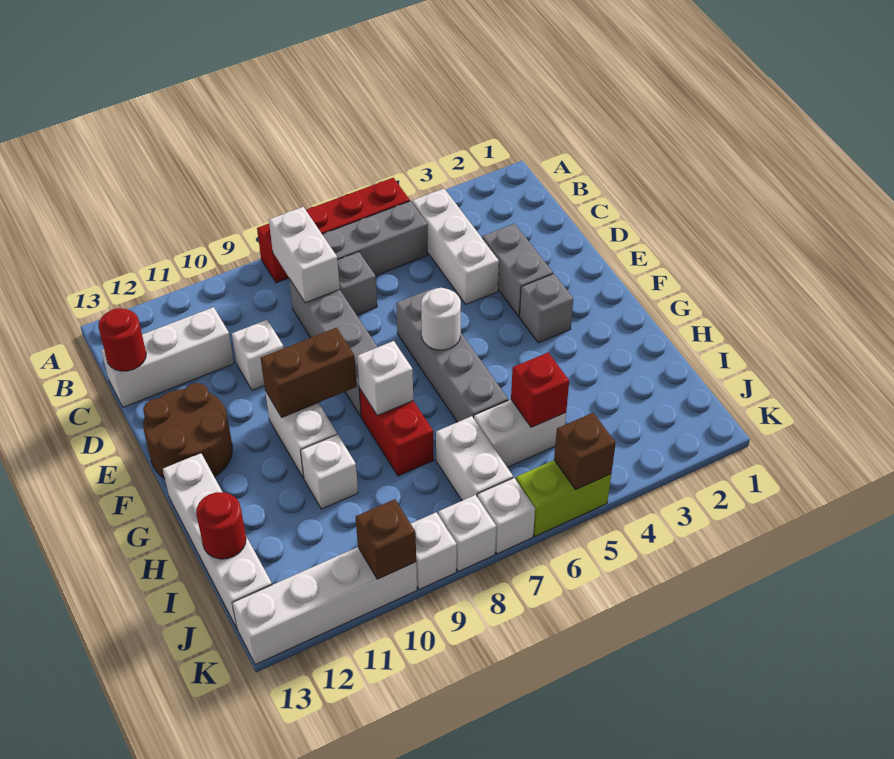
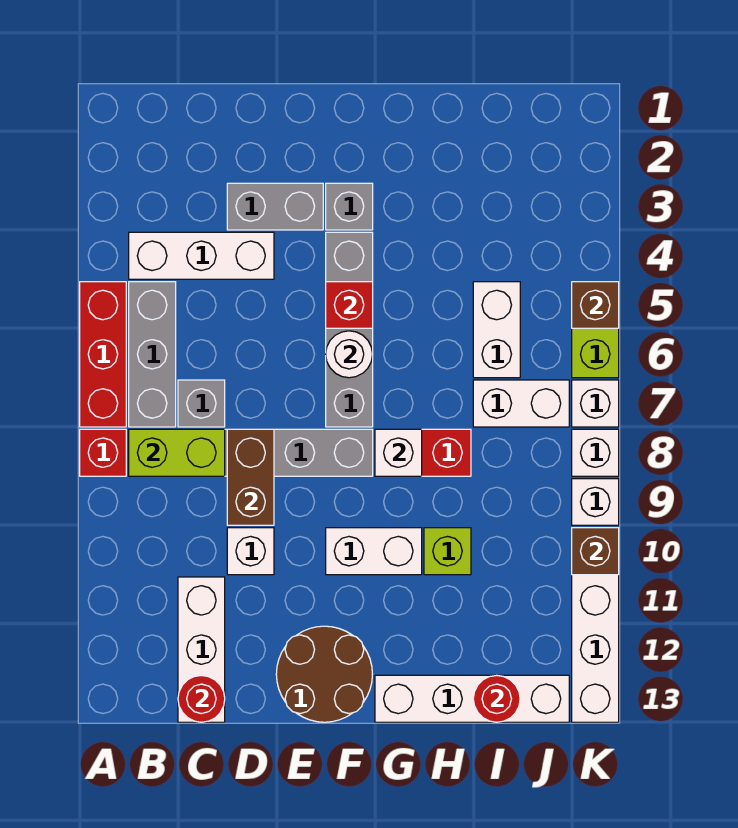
white brick B8:C8 level 2 -> lime brick B8:C8 level 2
grey brick E6:H6 level 1 -> grey brick F4:F7 level 1
brown brick F9:F10 level 2 -> brown brick D8:D9 level 2
white brick H10 level 1 -> lime brick H10 level 1
red brick I5 level 2 -> red brick F5 level 2

